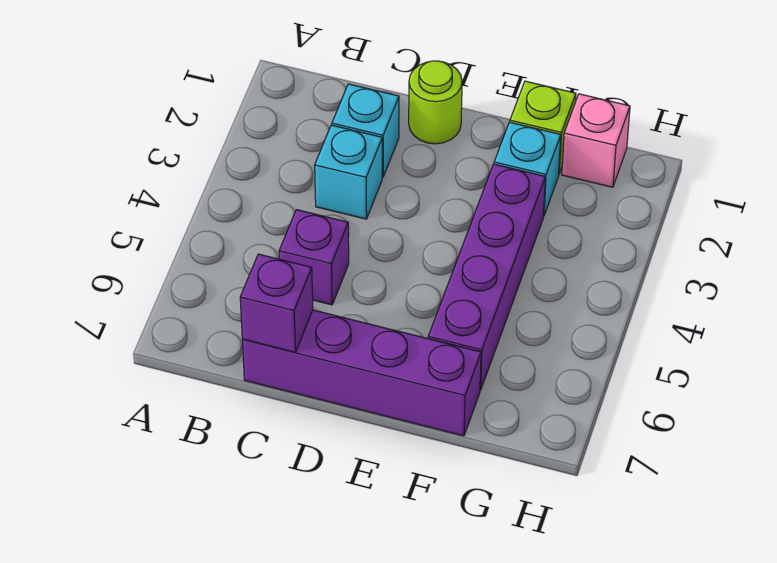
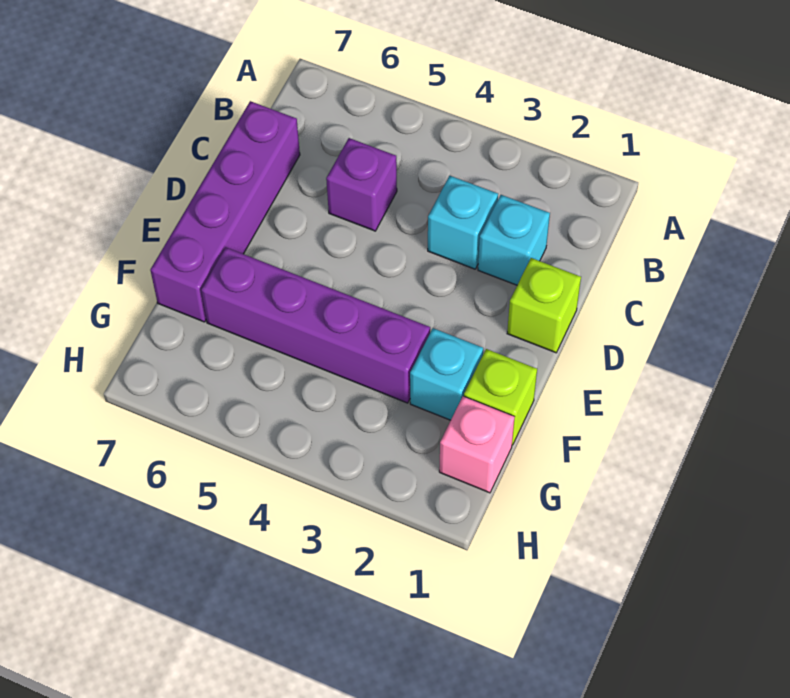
purple brick C7 level 2 -> none
lime round brick D1 level 1 -> lime brick D1 level 1

